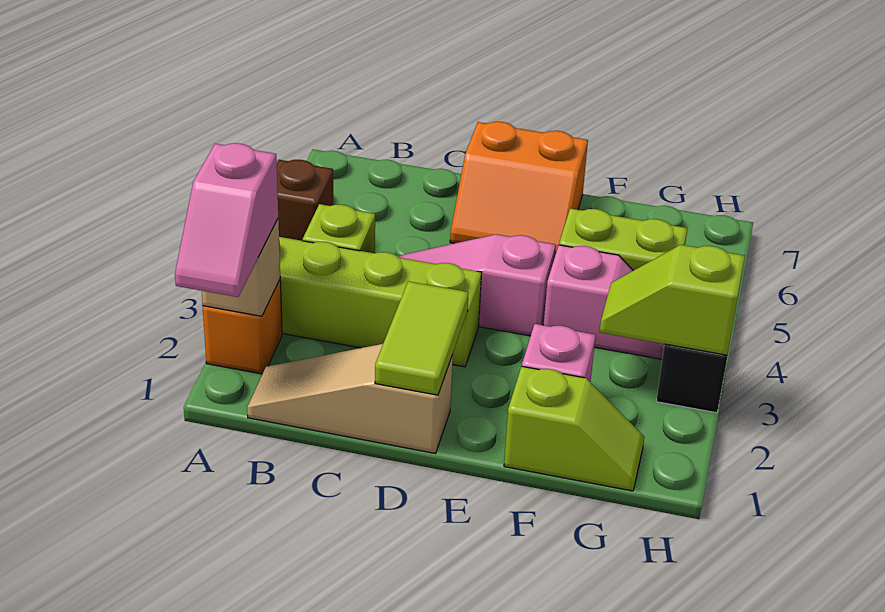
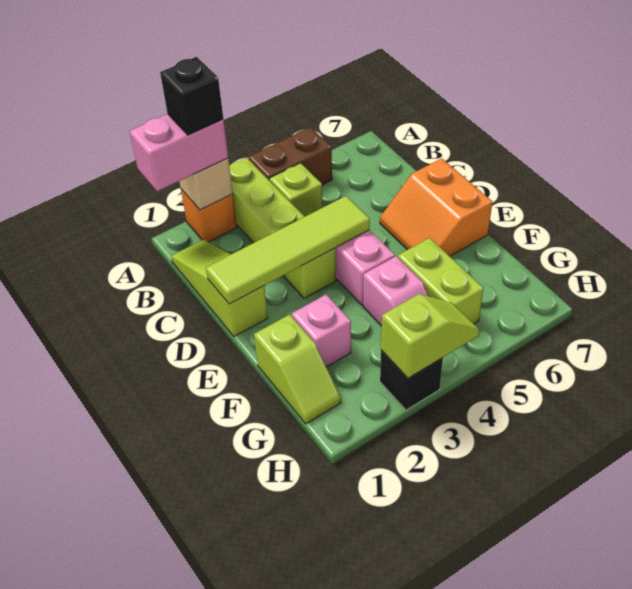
pink slope A1:A2 level 3 top 2 -> pink brick A1:A2 level 3
none -> black brick A2 level 4
brown brick A5 level 1 -> brown brick A4:A5 level 1
tan slope B1:D1 level 1 top D -> lime slope B1:D1 level 1 top D
lime tile D1:D2 level 2 -> lime tile D1:D4 level 2
lime slope G3:H3 level 2 top H -> lime slope H3:H4 level 2 top 3

